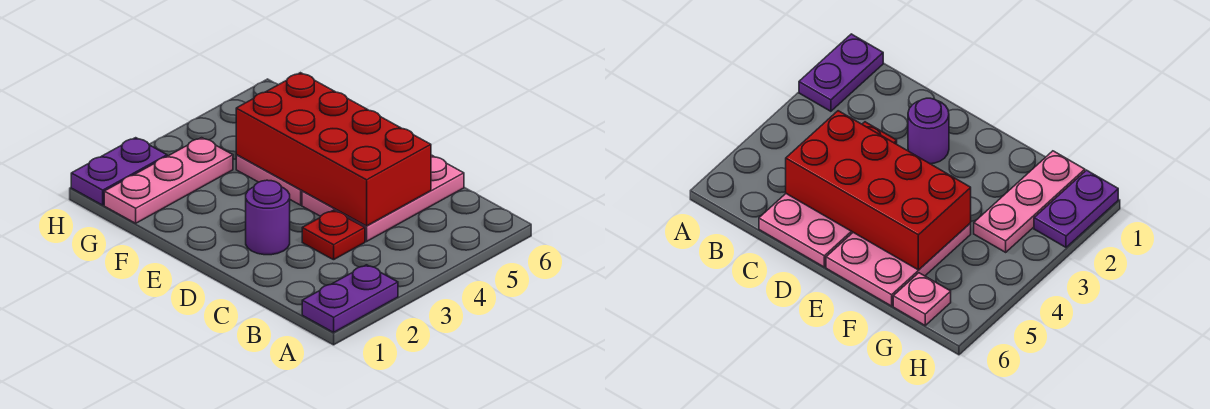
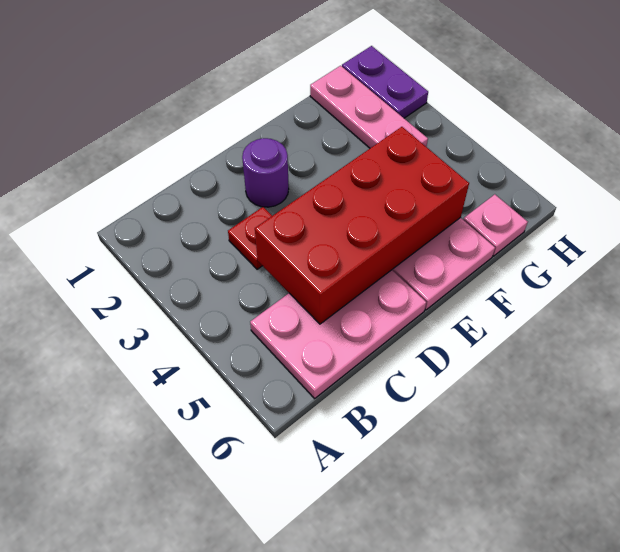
purple plate A1:A2 level 1 -> none
pink plate C4:D6 level 1 -> pink plate B5:D6 level 1

